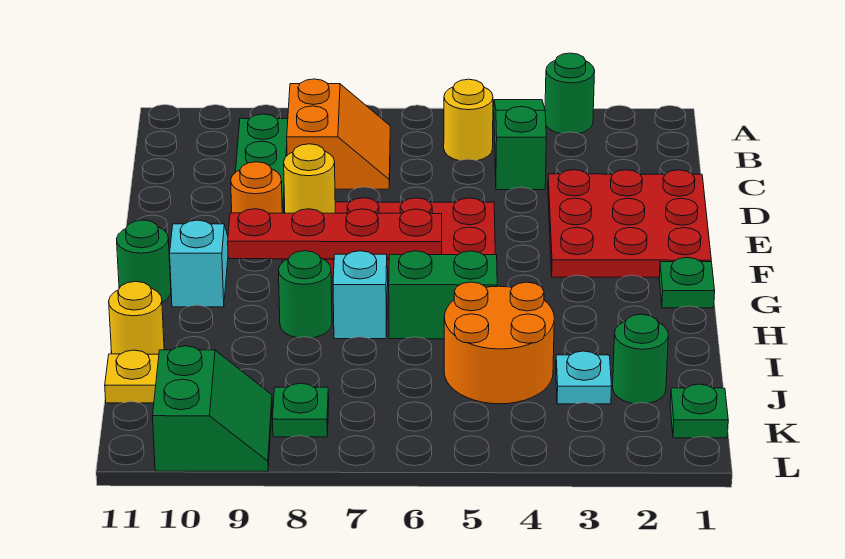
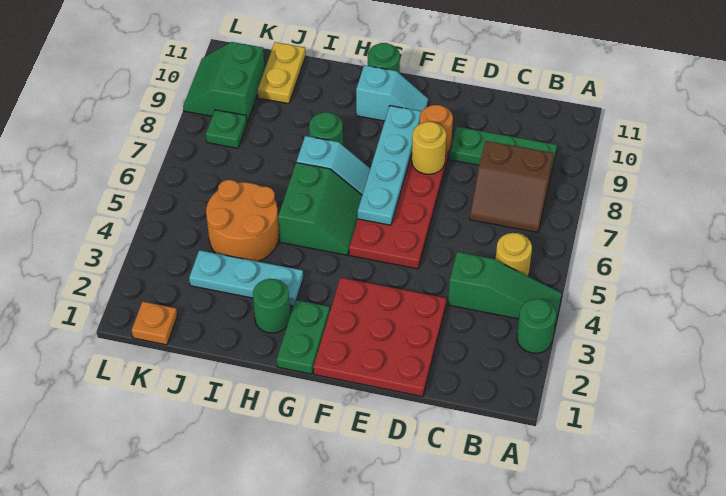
orange slope B7:C8 level 1 top 8 -> brown slope B7:C8 level 1 top 8
red plate F6:F9 level 2 -> cyan plate F6:F9 level 2
green plate G1 level 1 -> green plate G1:G2 level 1
yellow round brick I11 level 1 -> none
green round brick J2 level 1 -> green round brick H2 level 1
cyan plate J3 level 1 -> cyan plate H3:J3 level 1
green plate K1 level 1 -> orange plate K1 level 1
green slope K9:L10 level 1 top 10 -> green slope K9:L10 level 1 top K

